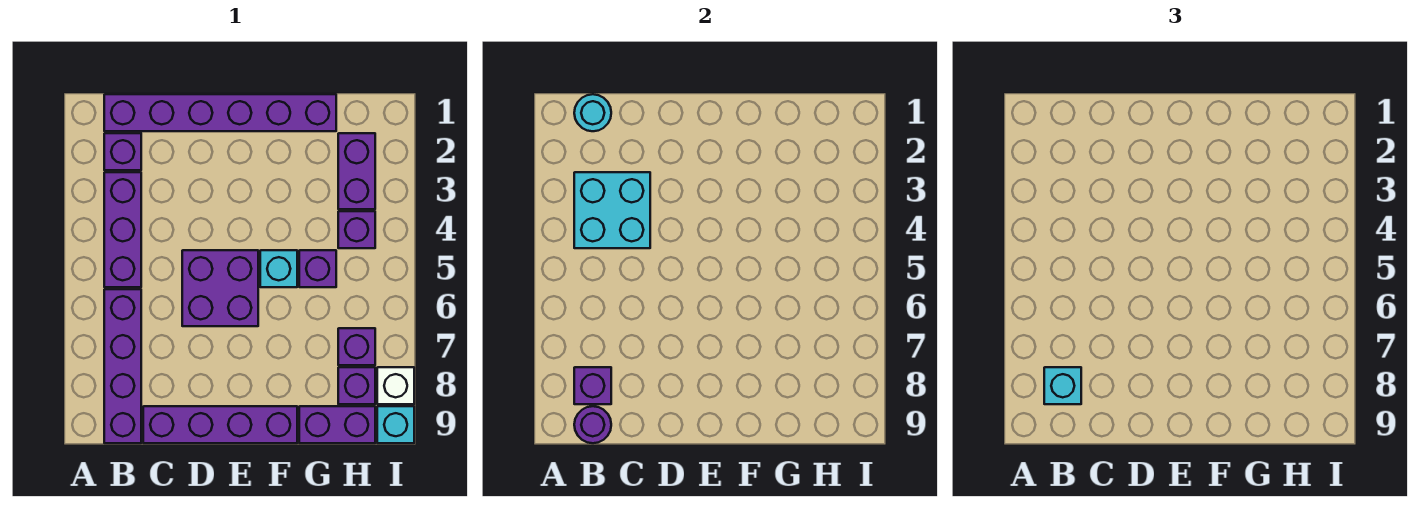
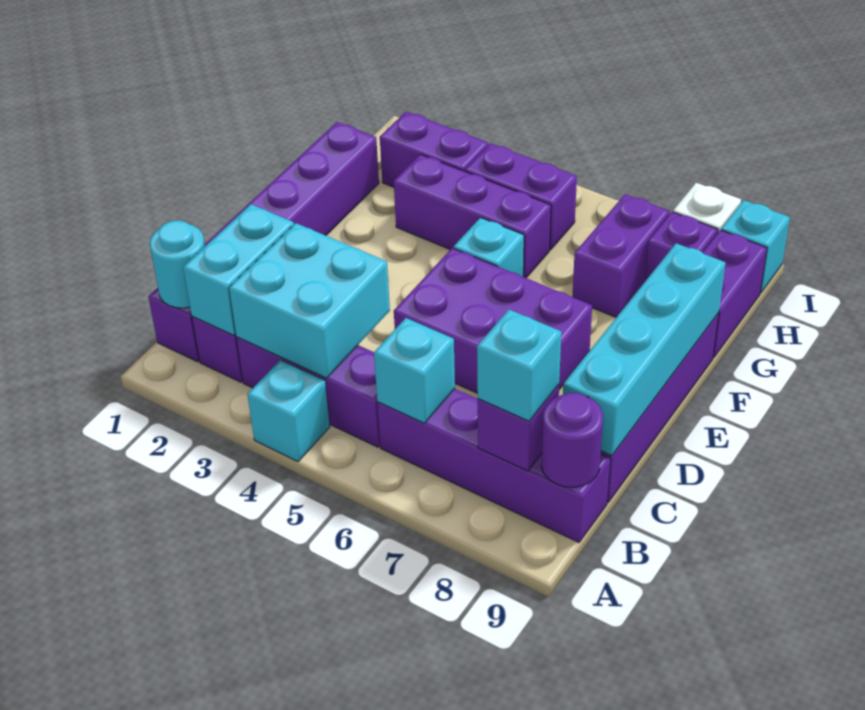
none -> cyan brick A4 level 1
none -> cyan brick B2:C2 level 2
none -> cyan brick B6 level 2
none -> cyan brick C9:F9 level 2
purple brick D5:E6 level 1 -> purple brick D5:E7 level 1
purple brick G5 level 1 -> purple brick G3:G5 level 1
purple brick H4 level 1 -> purple brick H4:H5 level 1
purple brick H7 level 1 -> purple brick G7:H7 level 1

